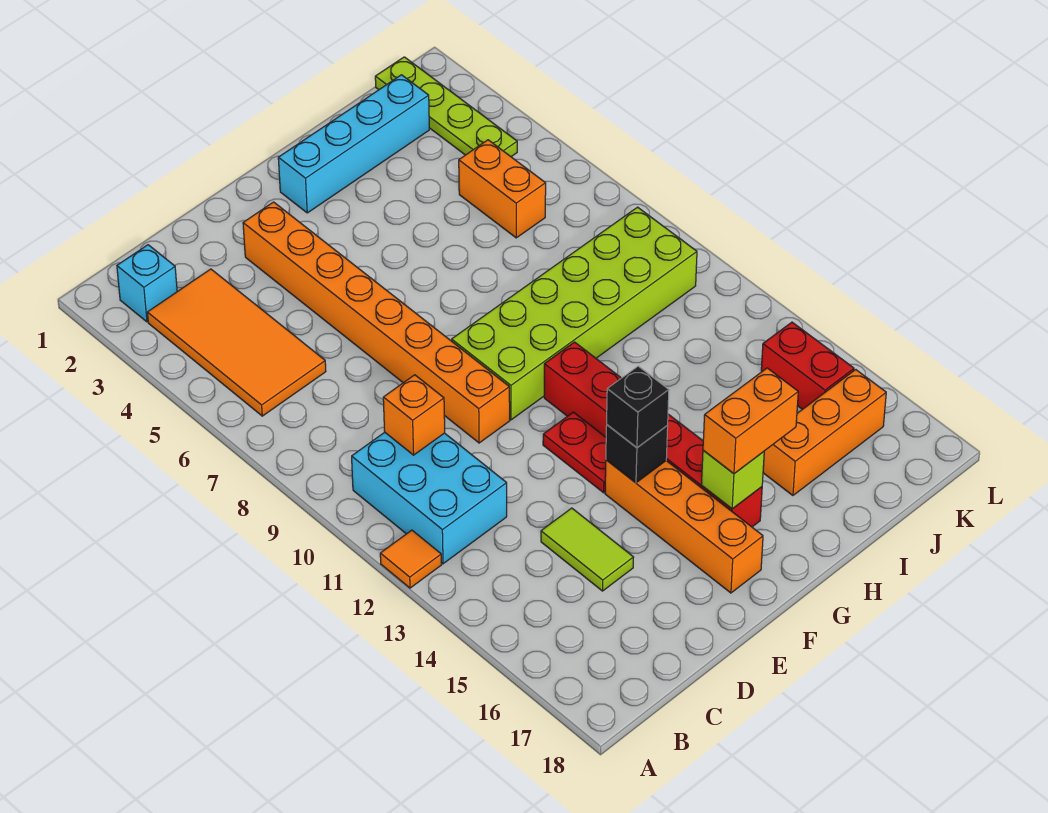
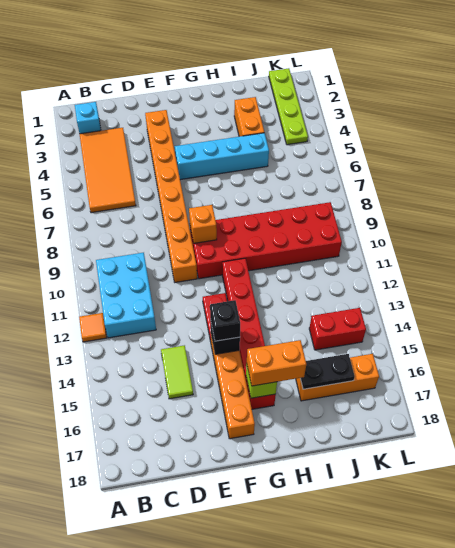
orange brick C10 level 2 -> orange brick F9 level 2
lime brick F9:K10 level 1 -> red brick F9:K10 level 1
cyan brick G2:J2 level 1 -> cyan brick F5:I5 level 1
none -> black plate I16:J16 level 2
orange brick J5:J6 level 1 -> orange brick I3:I4 level 1
red brick K14:K15 level 1 -> red brick J14:K14 level 1

